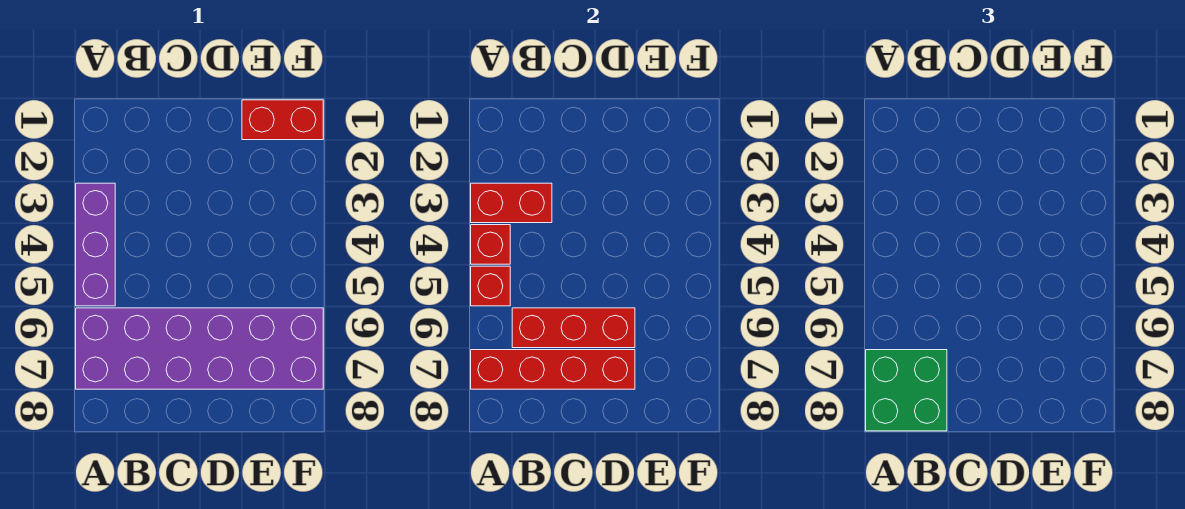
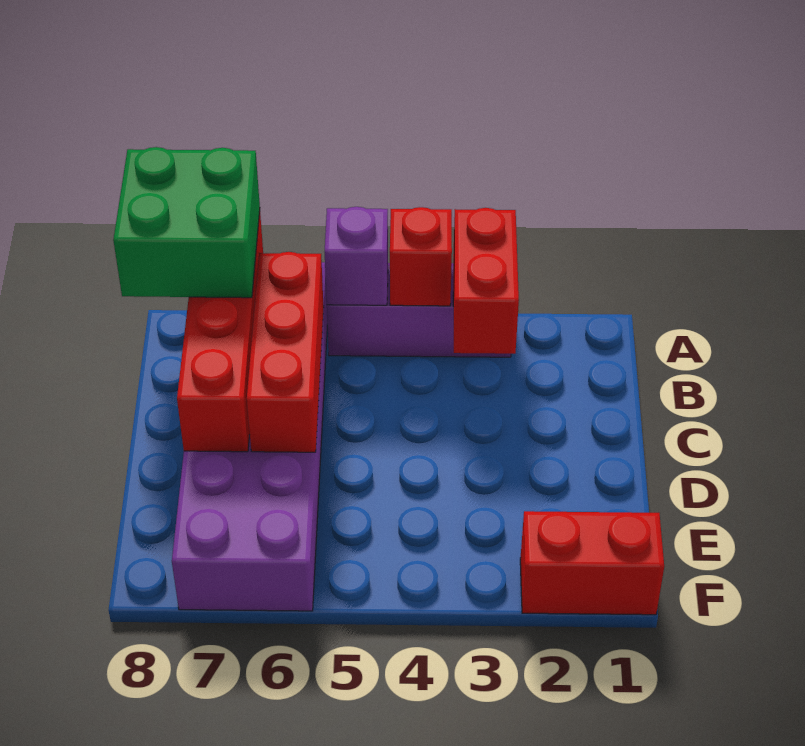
red brick A5 level 2 -> purple brick A5 level 2
red brick E1:F1 level 1 -> red brick F1:F2 level 1

